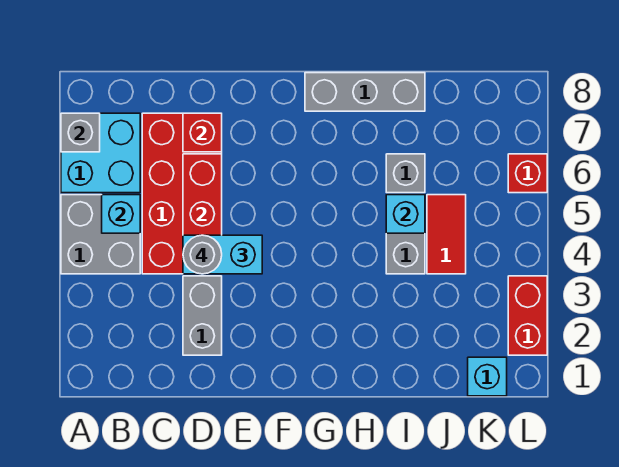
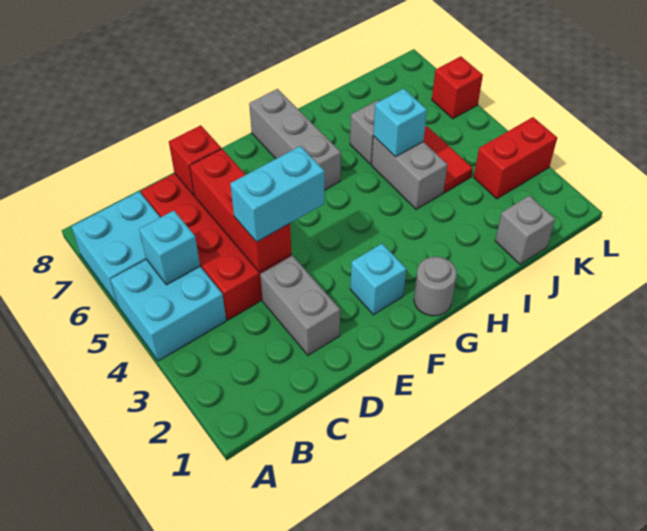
grey brick A4:B5 level 1 -> cyan brick A4:B5 level 1
grey brick A7 level 2 -> grey brick J1 level 1
grey round brick D4 level 4 -> grey round brick G1 level 1
grey brick G8:I8 level 1 -> grey brick G6:G8 level 1
cyan brick K1 level 1 -> cyan brick F2 level 1
red brick L2:L3 level 1 -> red brick K3:L3 level 1

